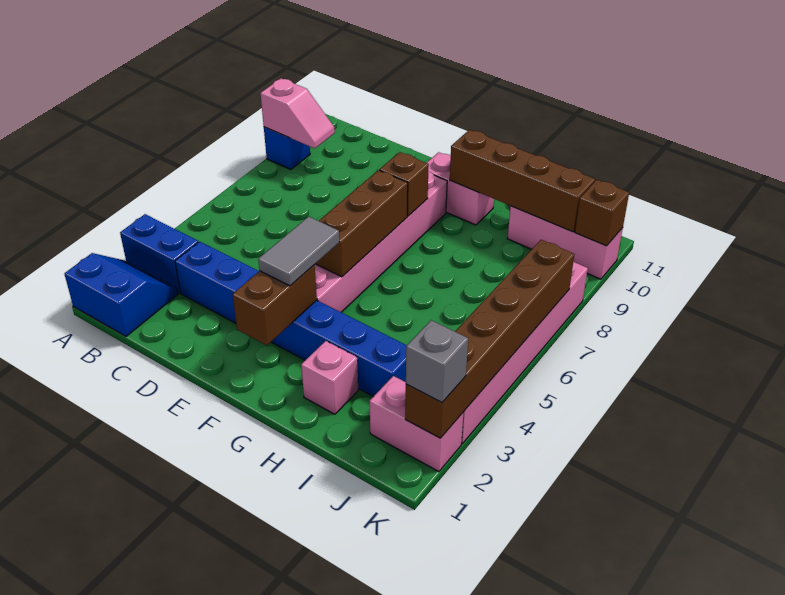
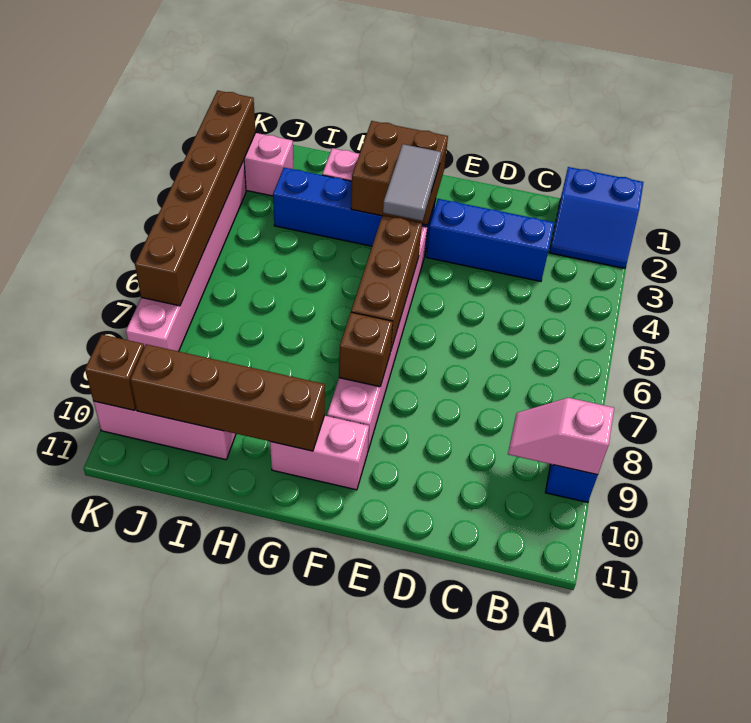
blue brick A3:B3 level 1 -> none
brown brick F2:F3 level 2 -> brown brick F2:G3 level 2
grey brick K2 level 3 -> none

